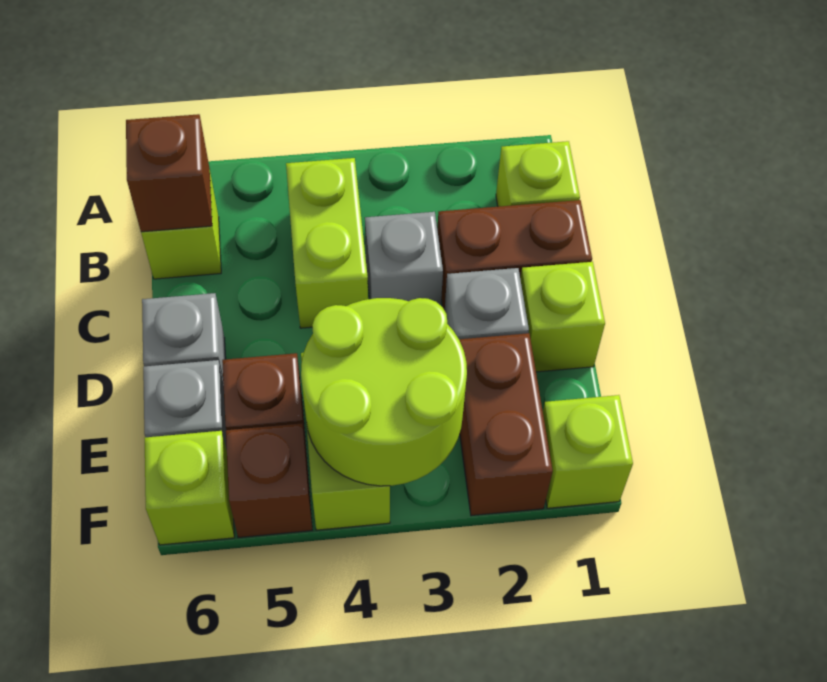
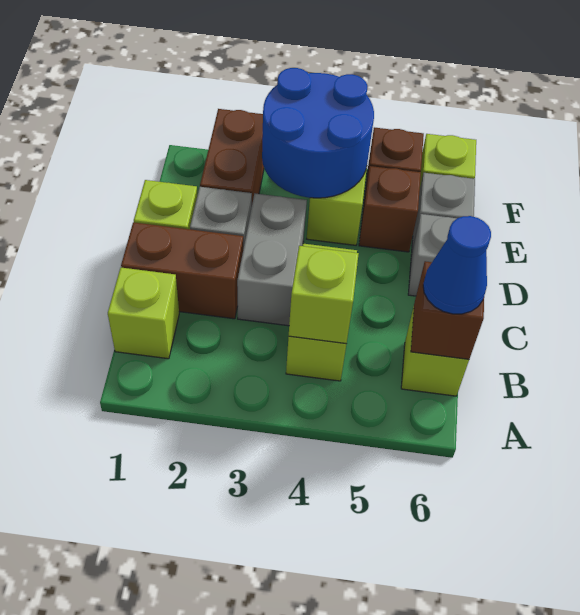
none -> blue cone B6 level 3
grey brick C3 level 1 -> grey brick C3:D3 level 1
lime round brick E3:F4 level 2 -> blue round brick E3:F4 level 2
lime brick F1 level 1 -> lime brick B4 level 2

